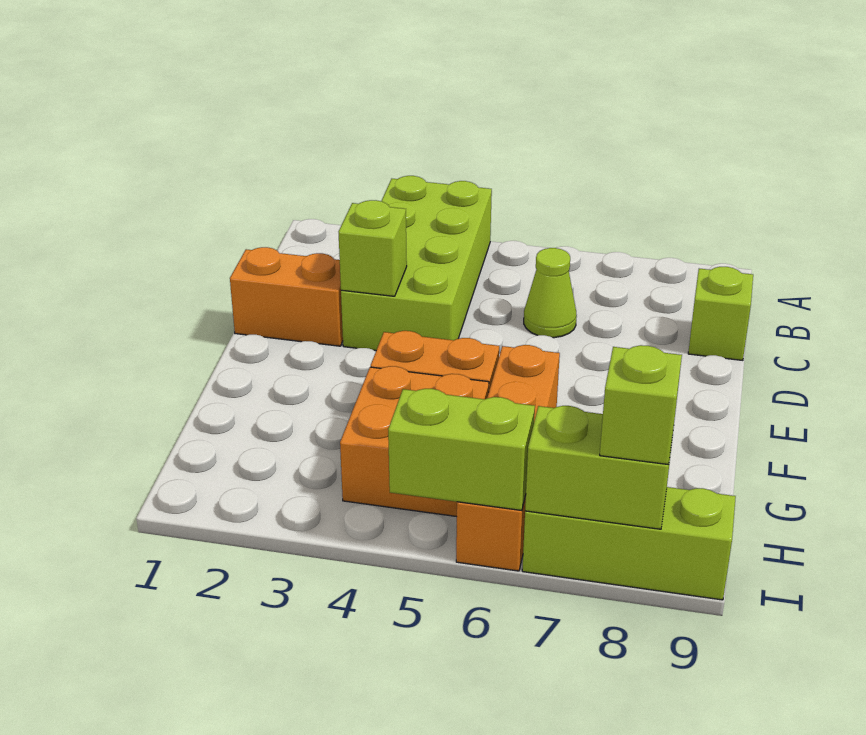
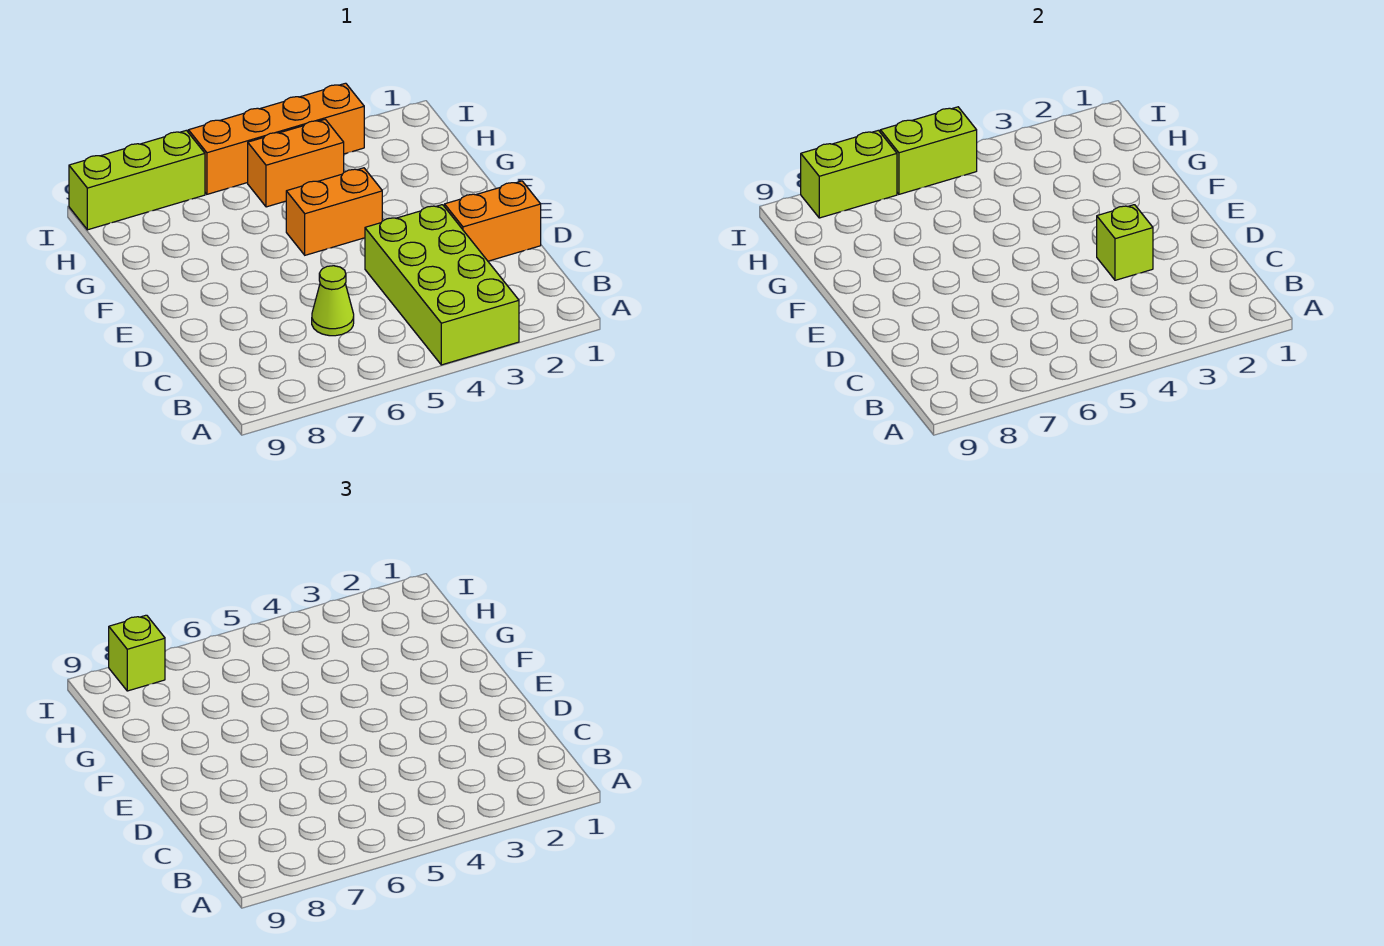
lime brick C9 level 1 -> none
orange brick F6:I6 level 1 -> orange brick I3:I6 level 1
orange brick G4:H5 level 1 -> orange brick H4:H5 level 1

